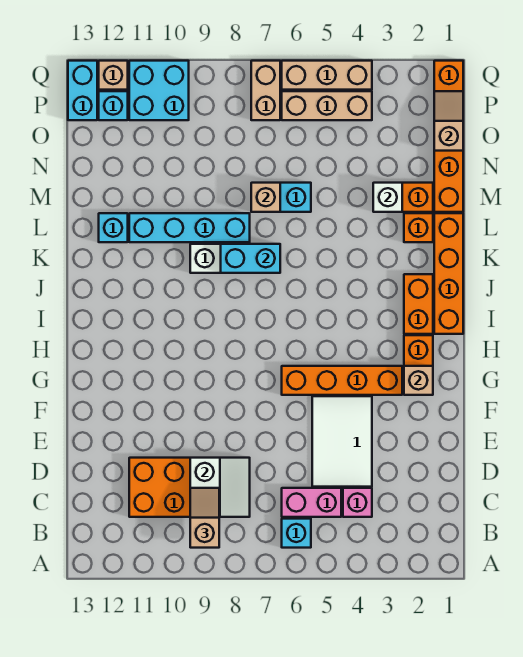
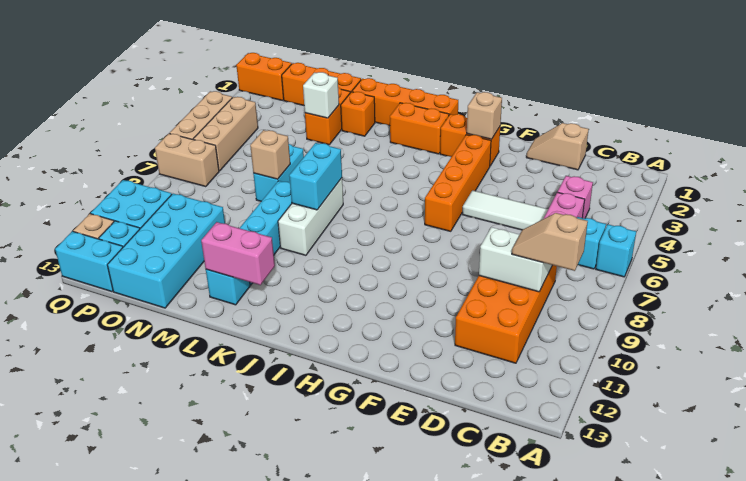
none -> cyan brick A6 level 1
white tile D4:F5 level 1 -> white tile D5:F5 level 1
none -> pink brick K12:L12 level 2
none -> cyan brick N10:O13 level 1
tan slope O1:P1 level 2 top O -> tan slope D1:E1 level 1 top D

